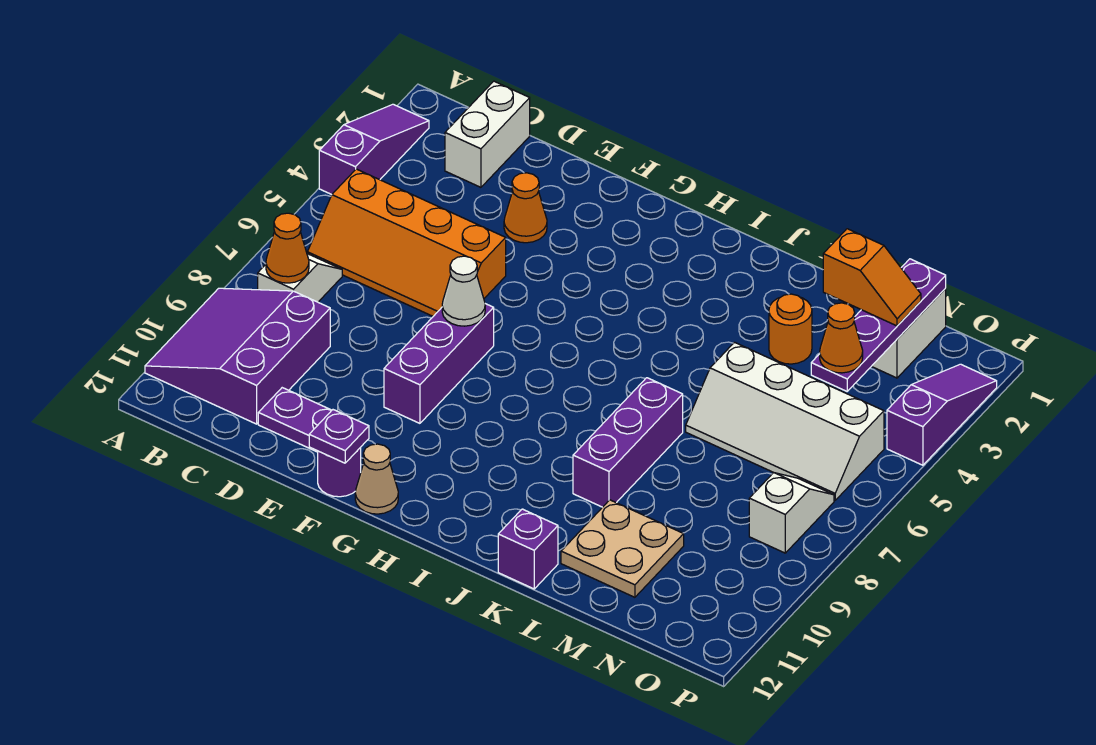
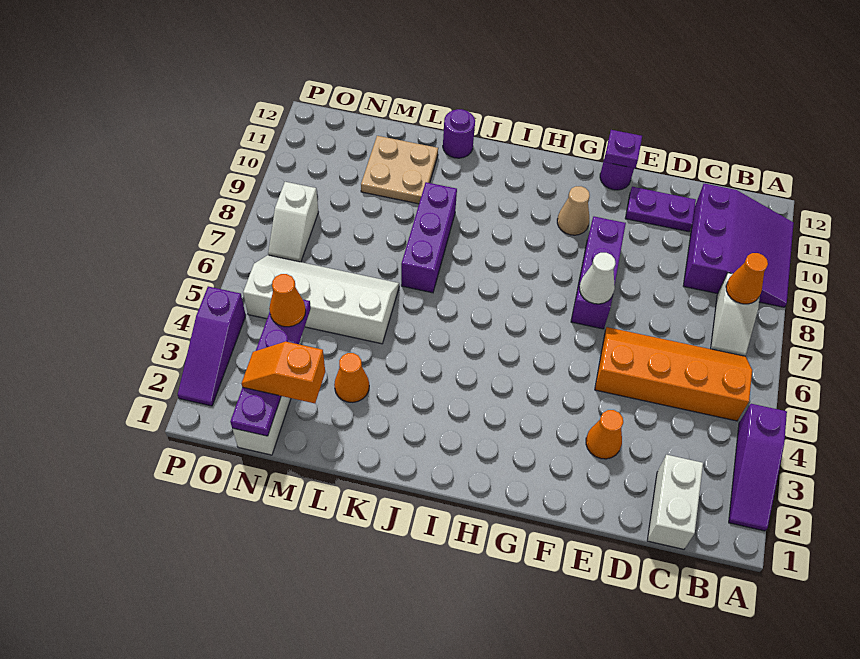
tan cone G12 level 1 -> tan cone G10 level 1
purple brick K12 level 1 -> purple round brick K12 level 1
orange round brick L3 level 1 -> orange cone L3 level 1

